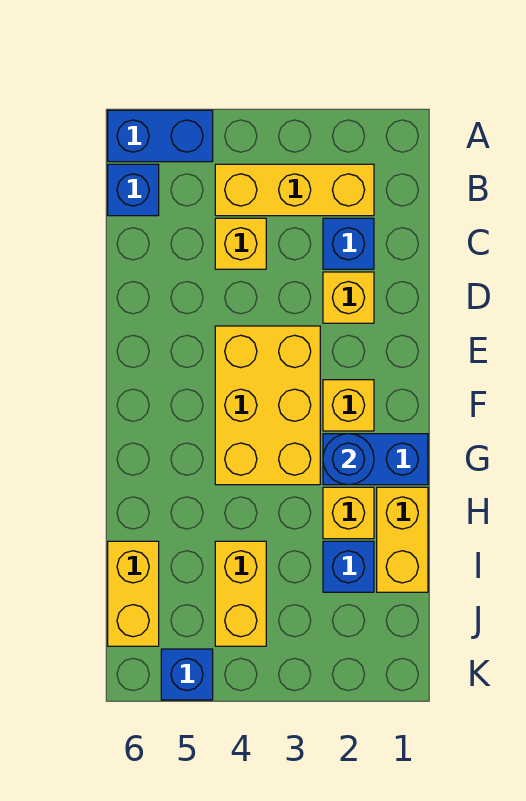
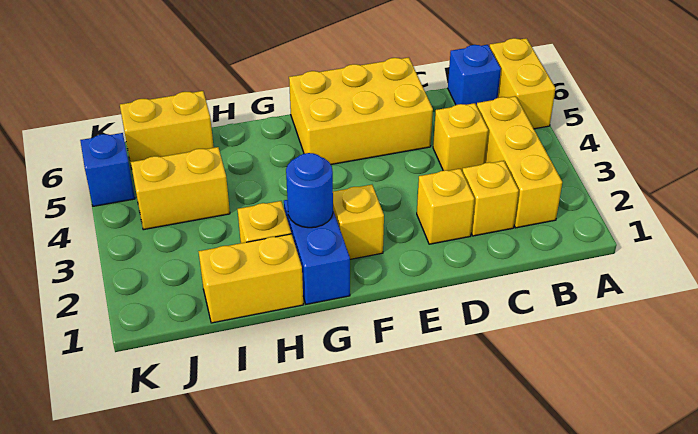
blue brick A5:A6 level 1 -> yellow brick A5:A6 level 1
blue brick C2 level 1 -> yellow brick C2 level 1
yellow brick E3:G4 level 1 -> yellow brick D5:F6 level 1
blue brick I2 level 1 -> none

